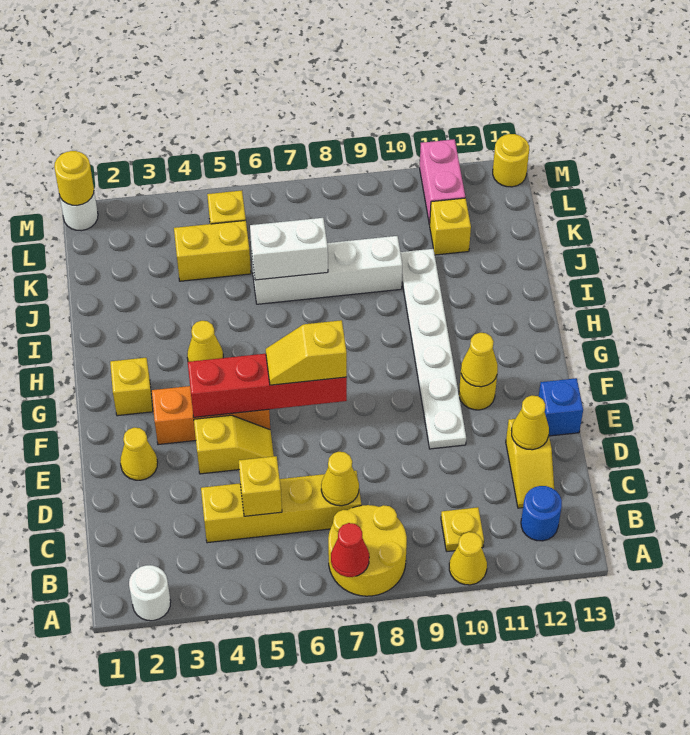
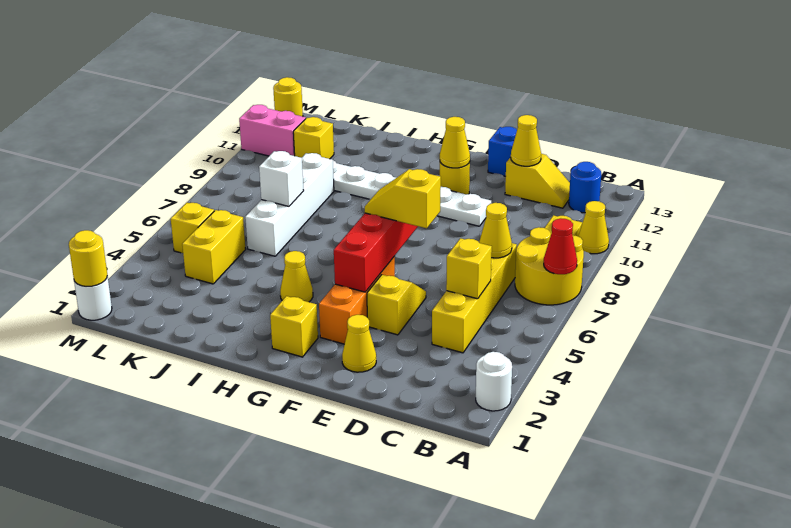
yellow slope F6:F7 level 3 top 7 -> yellow slope E6:F6 level 3 top E
white brick J6:J7 level 2 -> white brick J7 level 2

